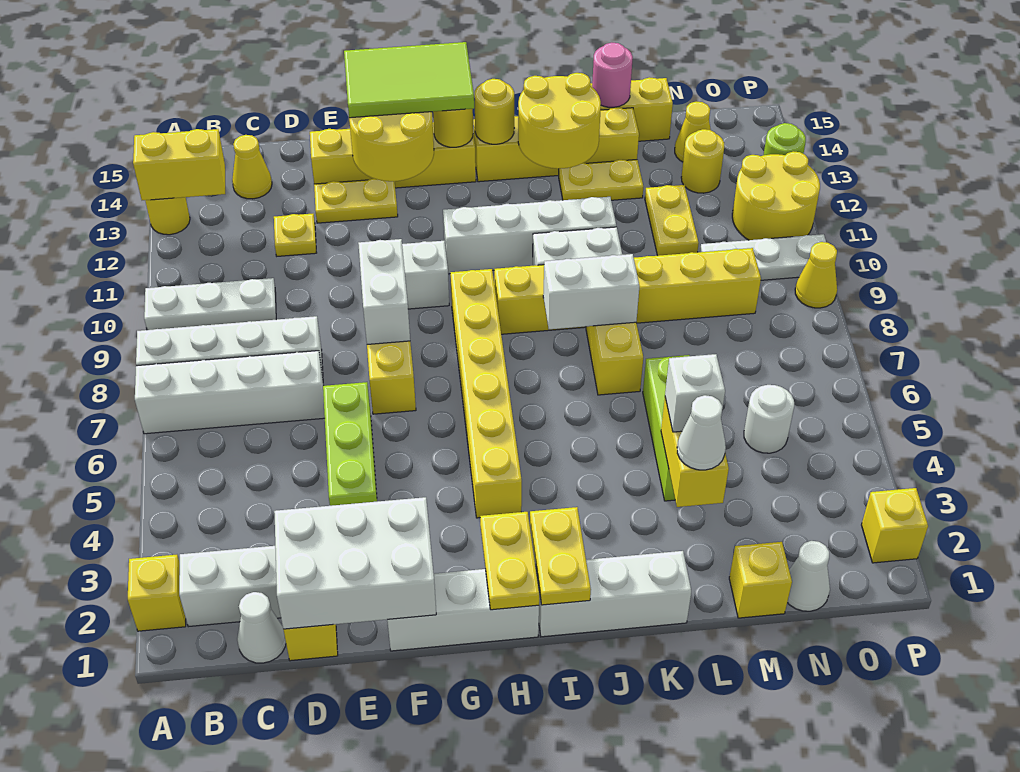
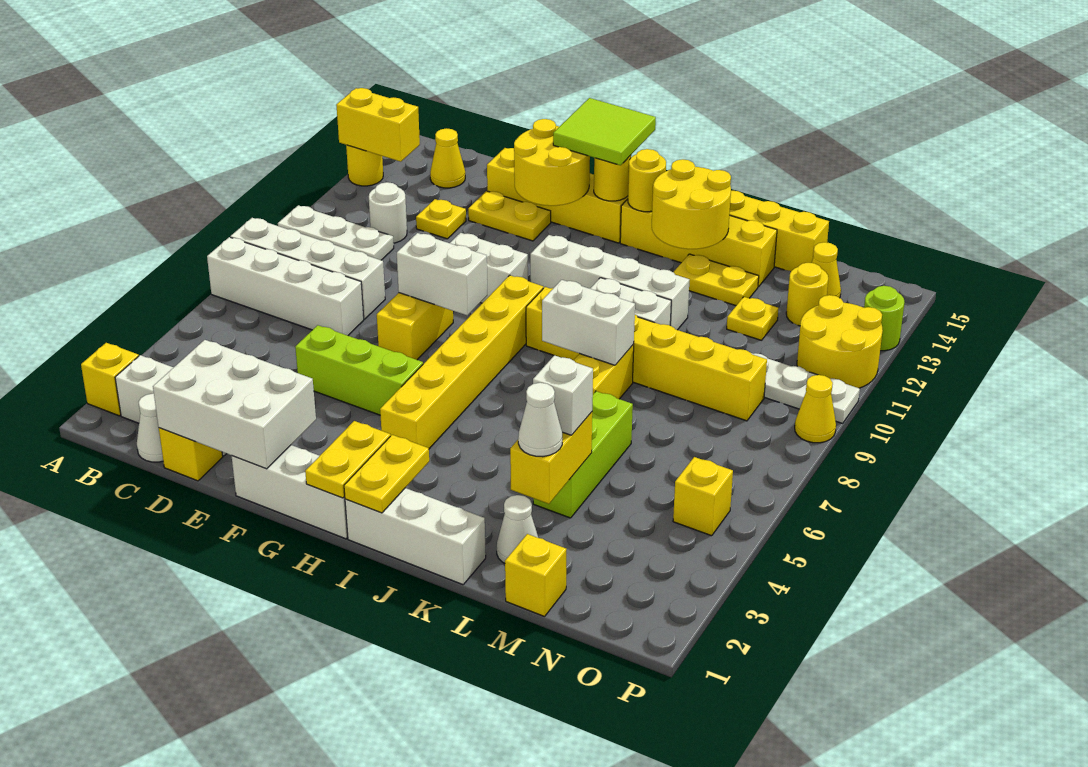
lime brick E4:E6 level 1 -> lime brick E5:G5 level 1
white brick F8:F9 level 2 -> white brick F8:G8 level 2
lime tile F14:H15 level 3 -> lime tile G14:H15 level 3
pink round brick L15 level 2 -> none
yellow plate M11:M12 level 1 -> yellow plate M12 level 1
white cone N1 level 1 -> white cone L2 level 1
white round brick N5 level 1 -> white round brick C11 level 1
yellow brick P2 level 1 -> yellow brick O5 level 1

